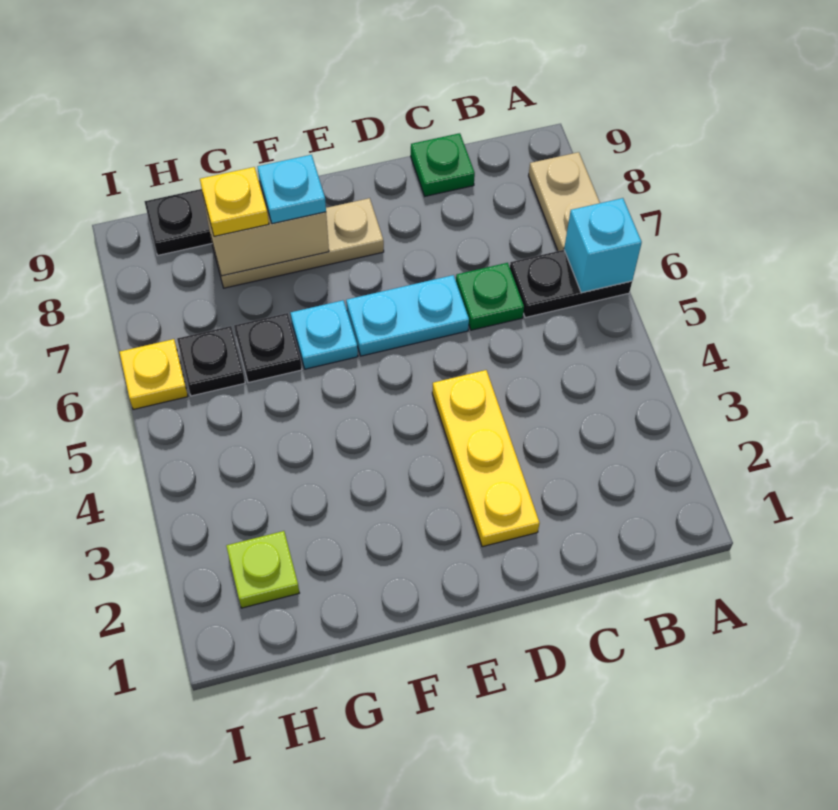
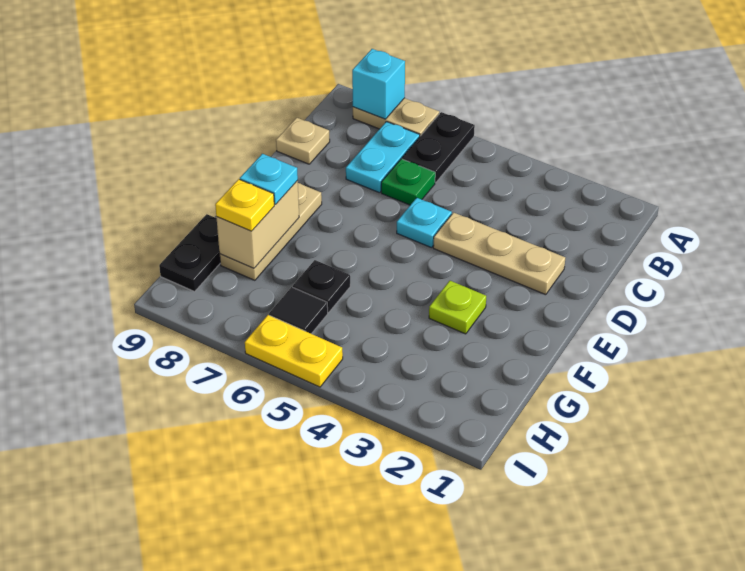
cyan brick A6 level 2 -> cyan brick A8 level 2
green plate C9 level 1 -> tan plate C9 level 1
yellow plate D2:D4 level 1 -> tan plate D2:D4 level 1
cyan plate D6:E6 level 1 -> cyan plate B7:C7 level 1
cyan plate F6 level 1 -> cyan plate D5 level 1
lime plate H2 level 1 -> lime plate F3 level 1
black plate H6 level 1 -> black tile H6 level 1
yellow plate I6 level 1 -> yellow plate I5:I6 level 1

